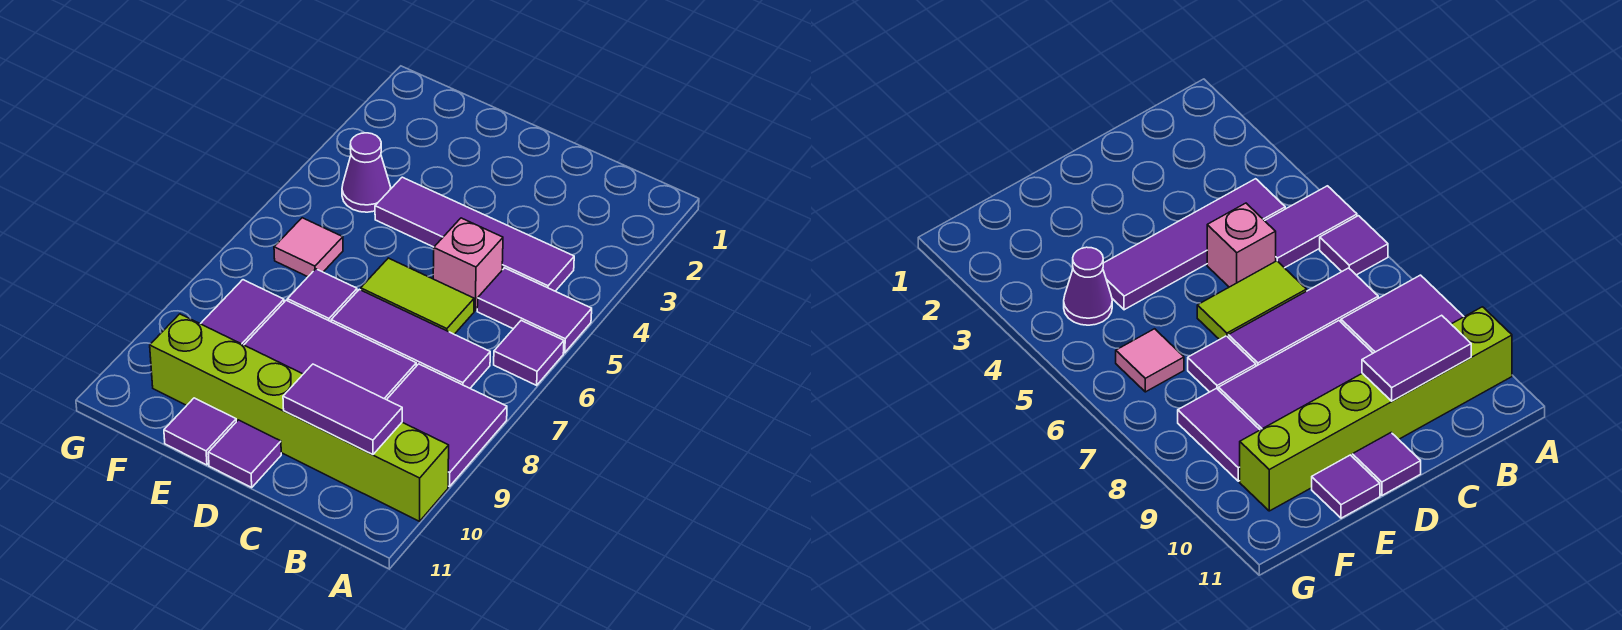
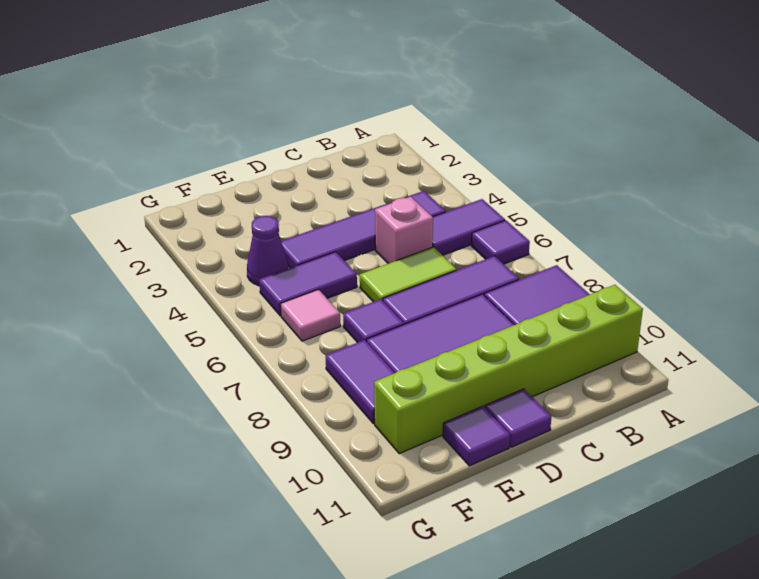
purple tile B10:C10 level 2 -> purple tile E5:F5 level 1

